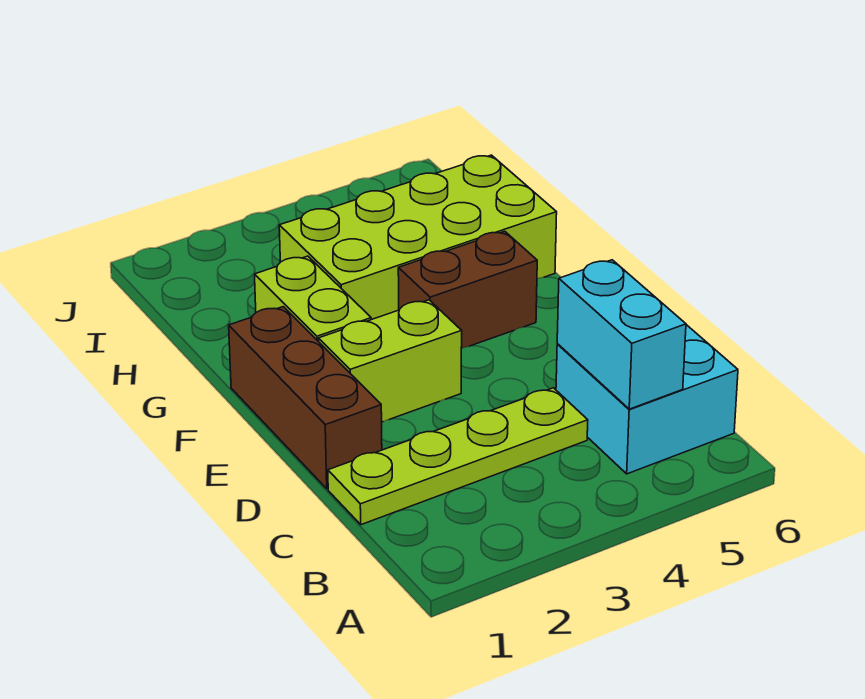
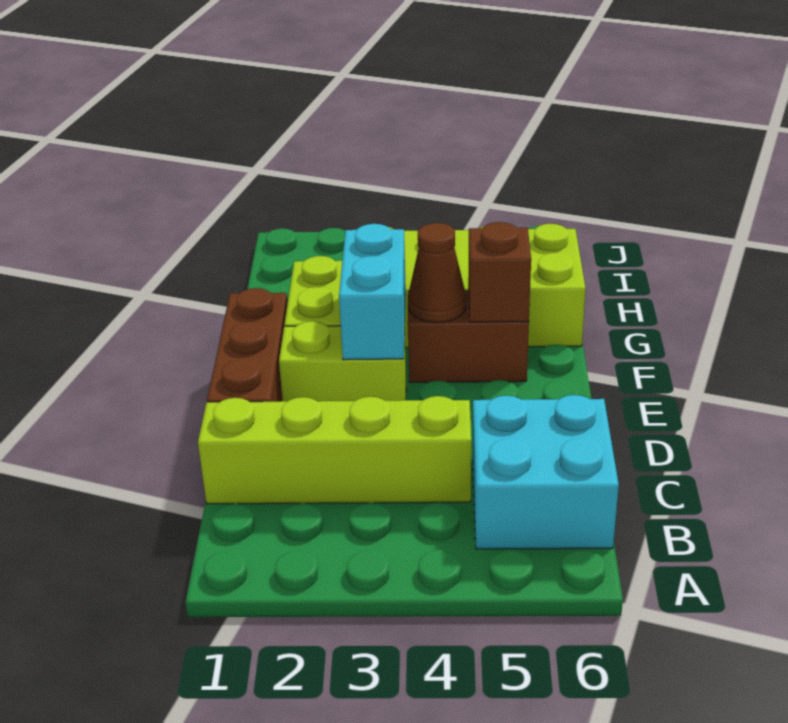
cyan brick B5:C5 level 2 -> cyan brick E3:F3 level 2
lime plate C1:C4 level 1 -> lime brick C1:C4 level 1
none -> brown cone F4 level 2
none -> brown brick F5 level 2

